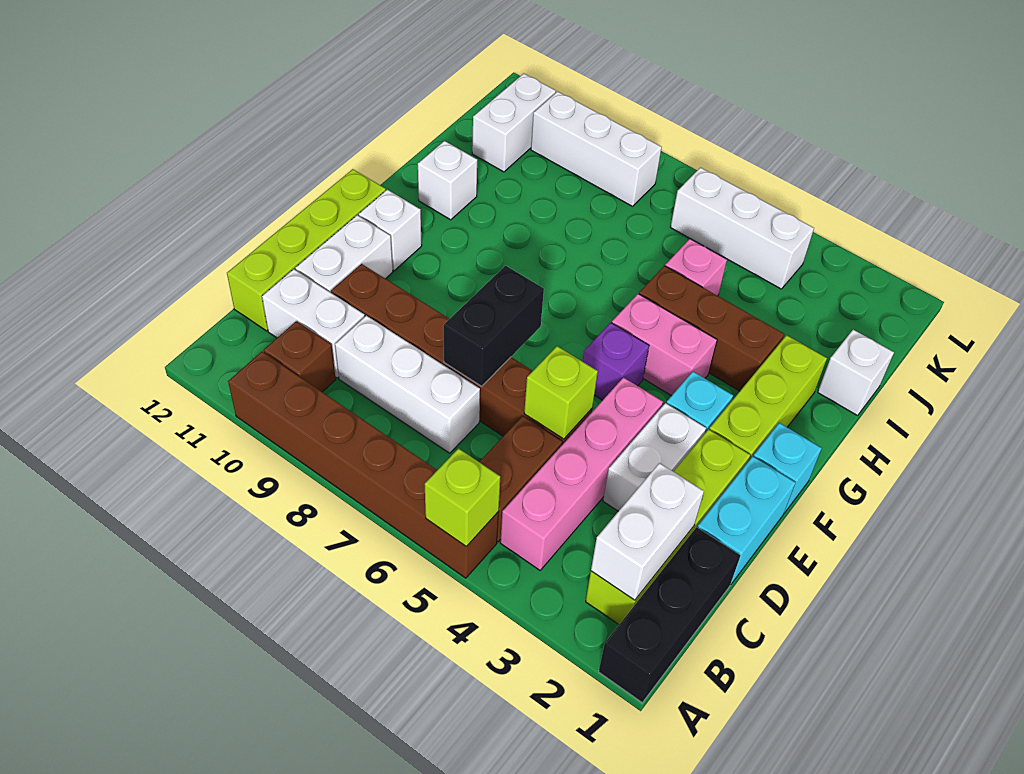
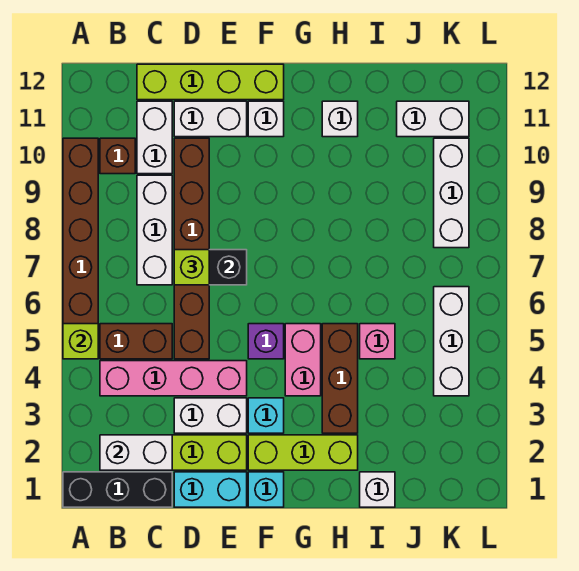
lime brick D5 level 2 -> lime brick D7 level 3

